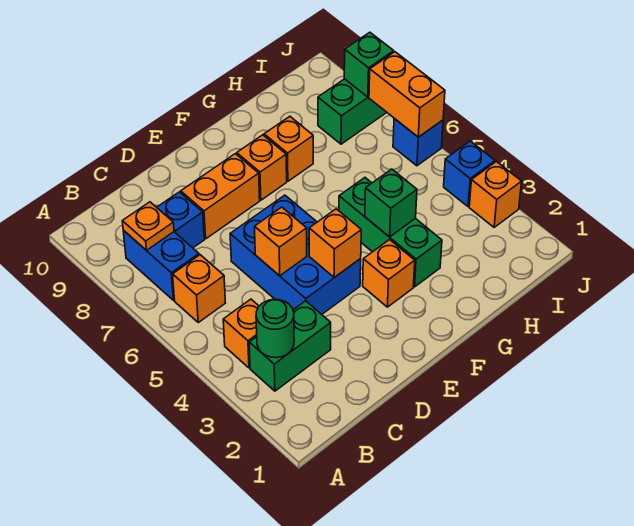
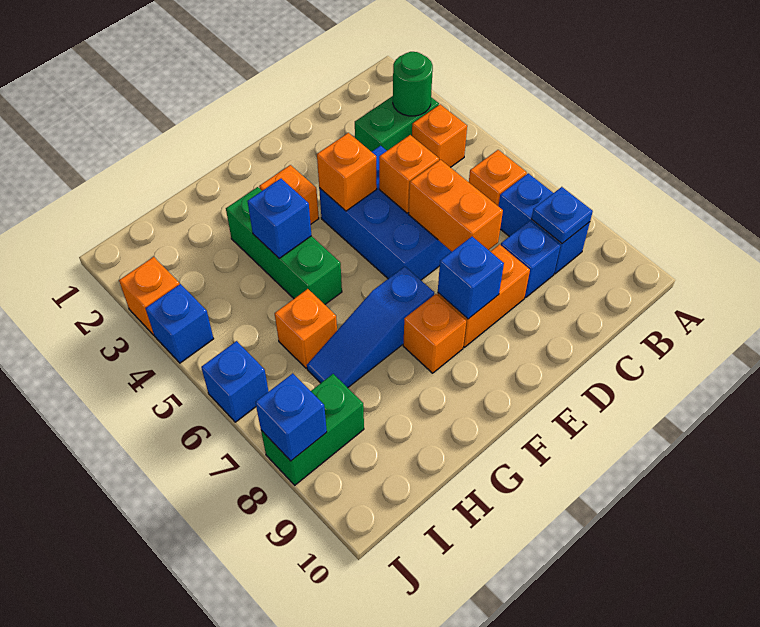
orange plate B8 level 2 -> blue plate B8 level 2
none -> blue brick E8 level 2
none -> blue slope F7:H7 level 1 top F
green brick G4 level 2 -> blue brick G4 level 2
orange brick G8 level 1 -> orange brick H6 level 1
orange brick J6:J7 level 2 -> orange brick D6:D7 level 2
green brick J8 level 2 -> blue brick J8 level 2

